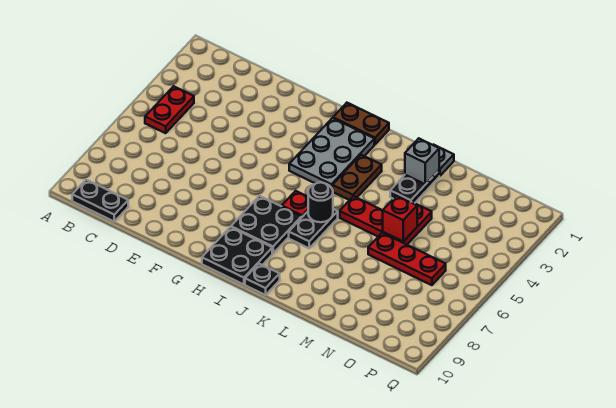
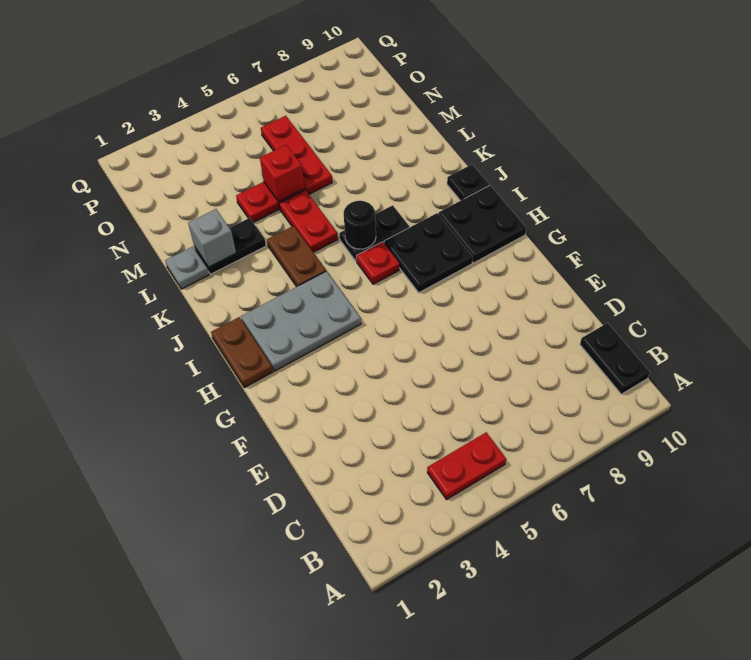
brown plate J3:J4 level 1 -> brown plate J4:K4 level 1

